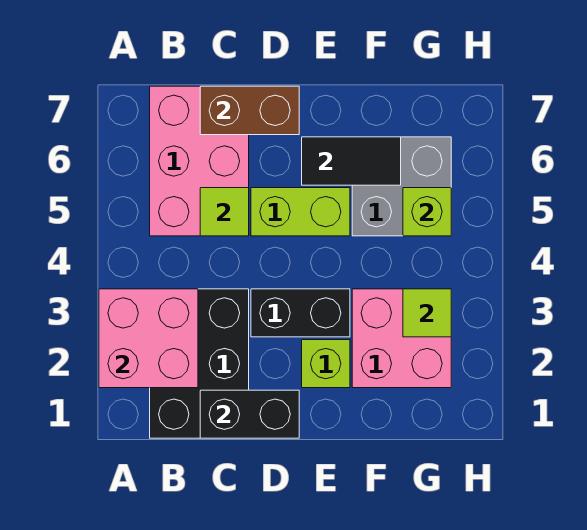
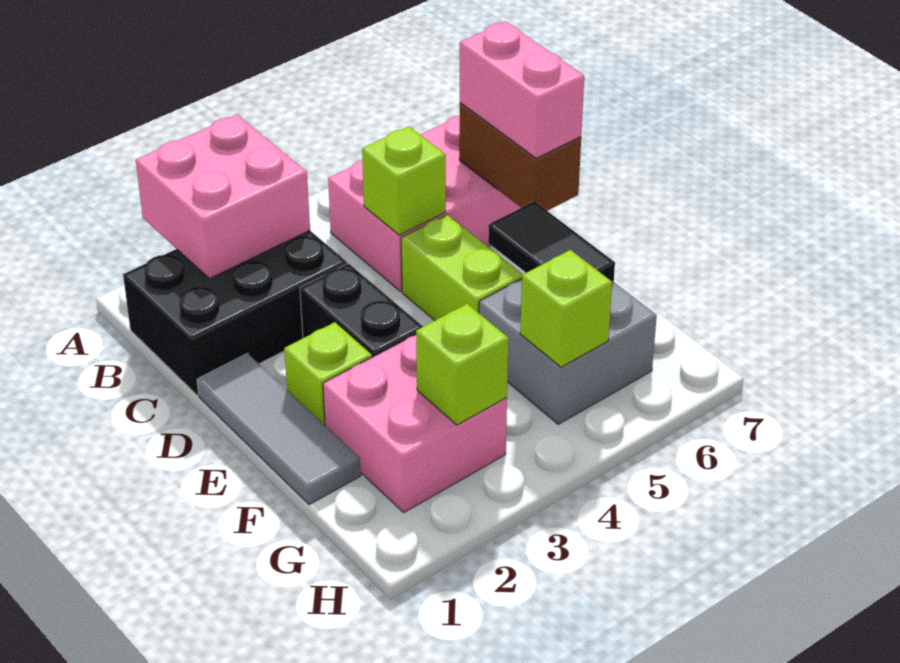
black brick C1:D1 level 2 -> none
lime tile C5 level 2 -> lime brick C5 level 2
none -> pink brick C7:D7 level 3
none -> grey tile D1:F1 level 1
lime tile G3 level 2 -> lime brick G3 level 2

